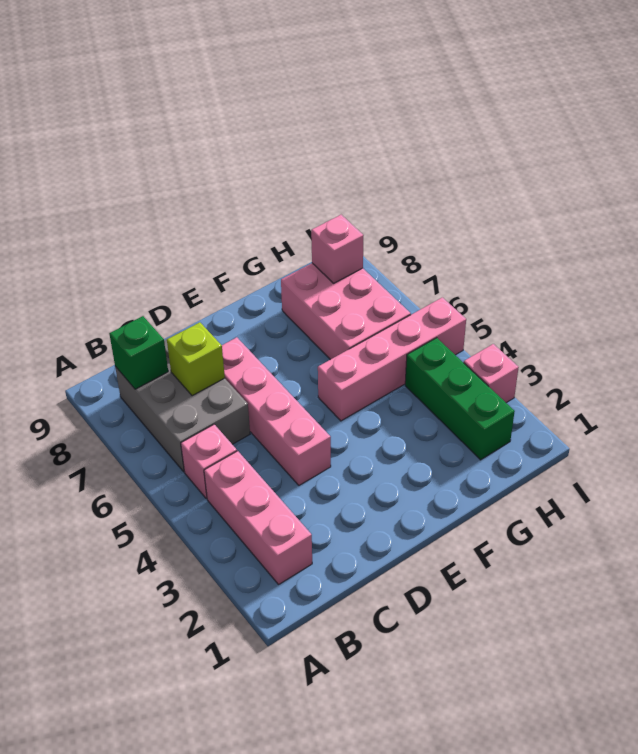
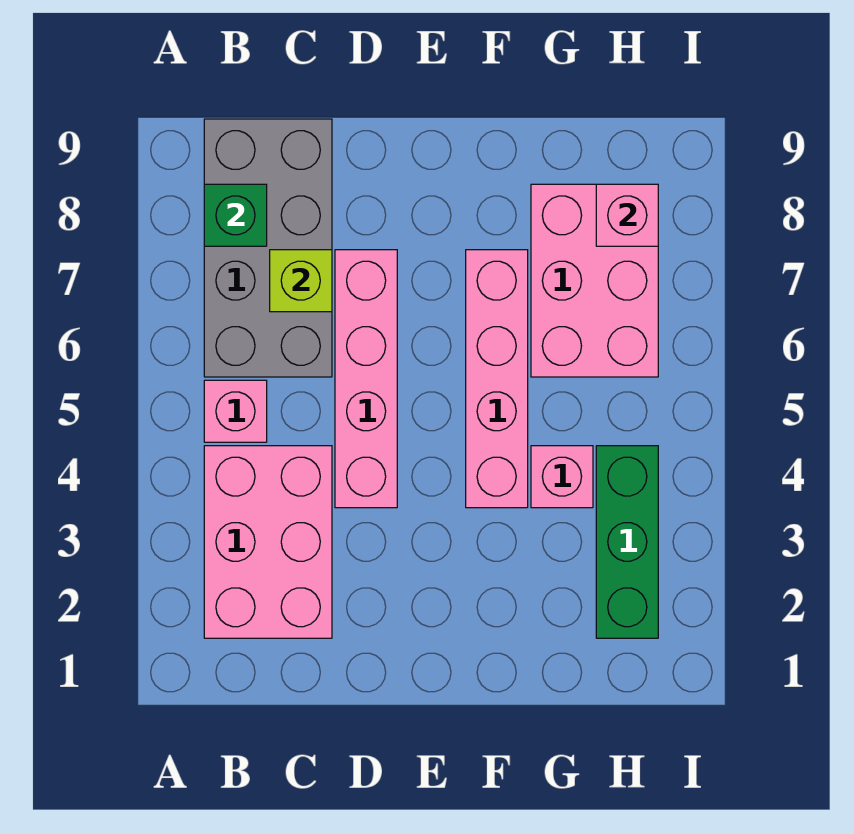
pink brick B2:B4 level 1 -> pink brick B2:C4 level 1
grey brick B6:C8 level 1 -> grey brick B6:C9 level 1
pink brick F5:I5 level 1 -> pink brick F4:F7 level 1
pink brick I3 level 1 -> pink brick G4 level 1

